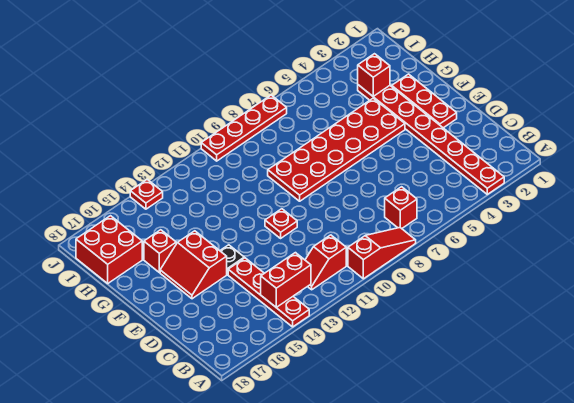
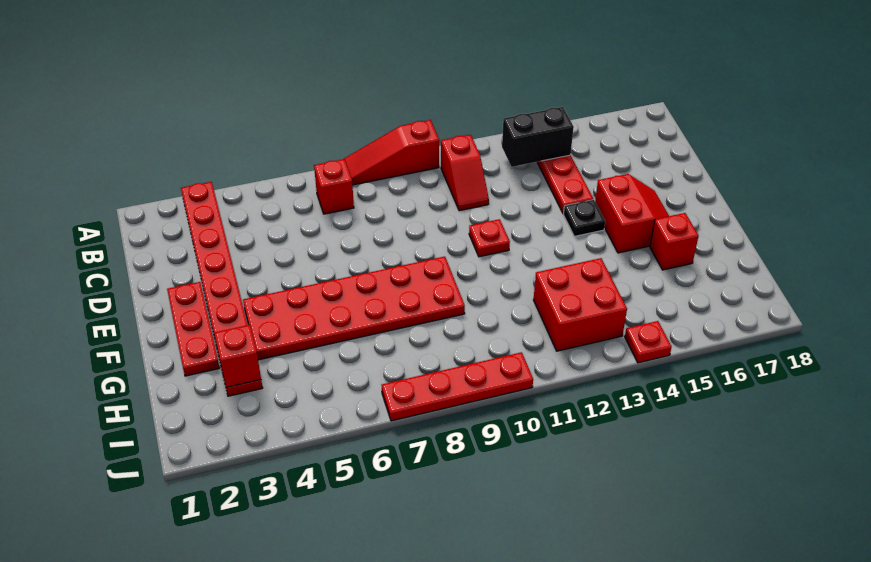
red slope B11:B12 level 1 top 11 -> red slope B11:C11 level 1 top B
red brick B13:B14 level 2 -> black brick B13:B14 level 2
red brick H17:I18 level 1 -> red brick H12:I13 level 1

